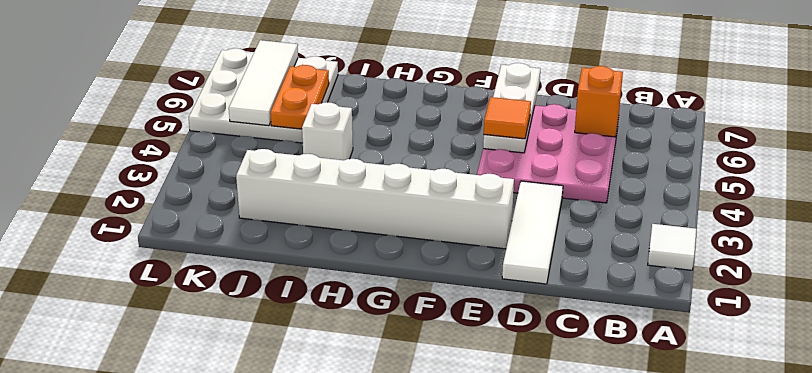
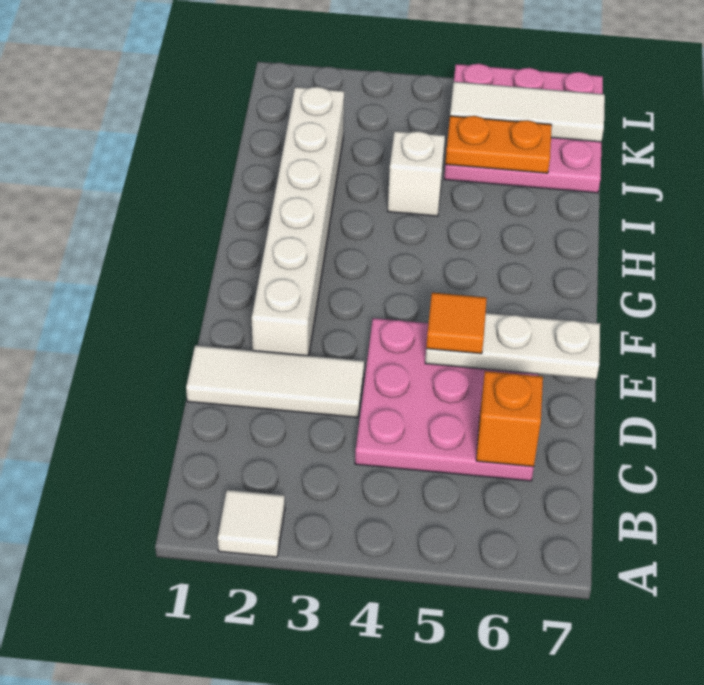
white plate J5:L7 level 1 -> pink plate J5:L7 level 1

